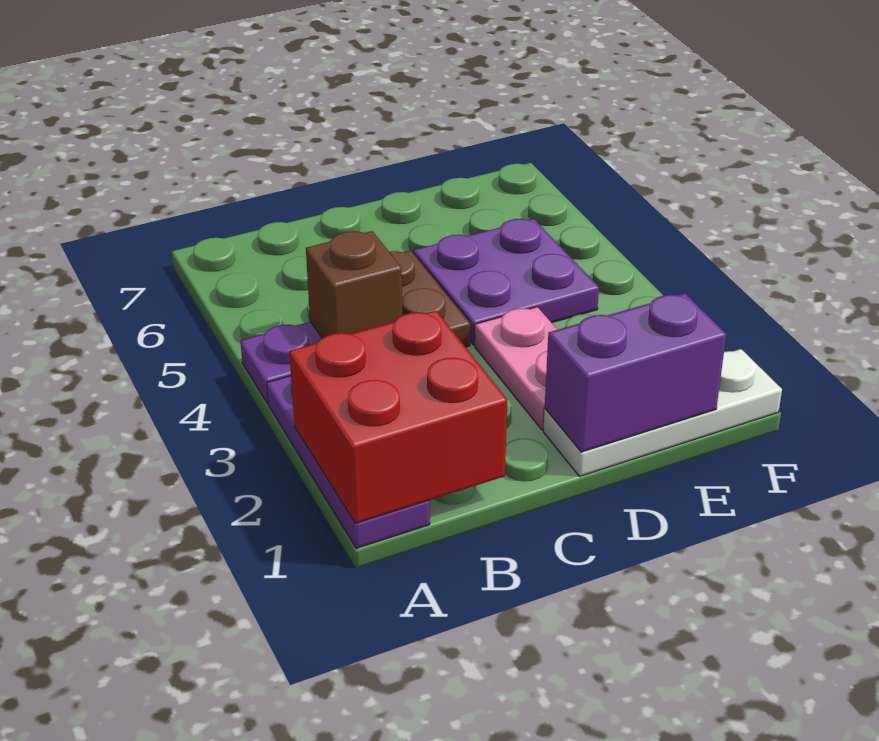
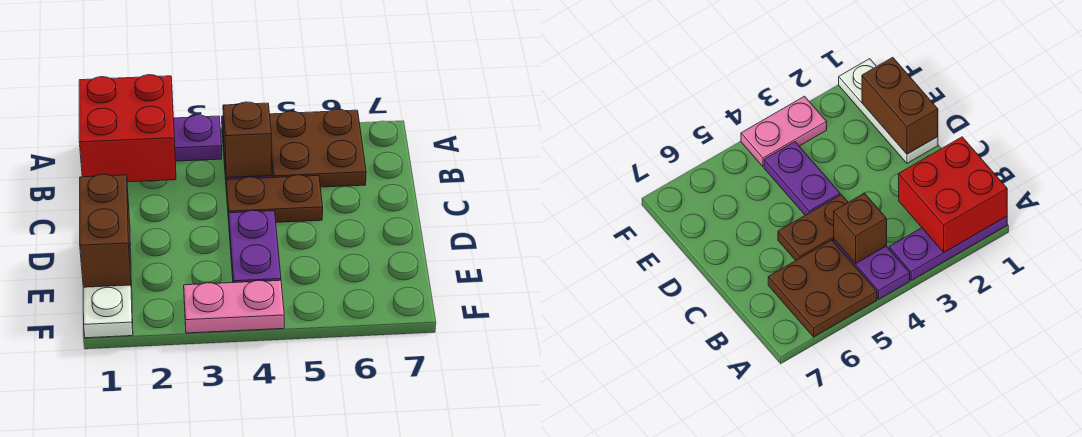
none -> brown plate A5:B6 level 1
purple brick D1:E1 level 2 -> brown brick D1:E1 level 2
pink plate D2:D3 level 1 -> pink plate F3:F4 level 1
purple plate D4:E5 level 1 -> purple plate D4:E4 level 1

